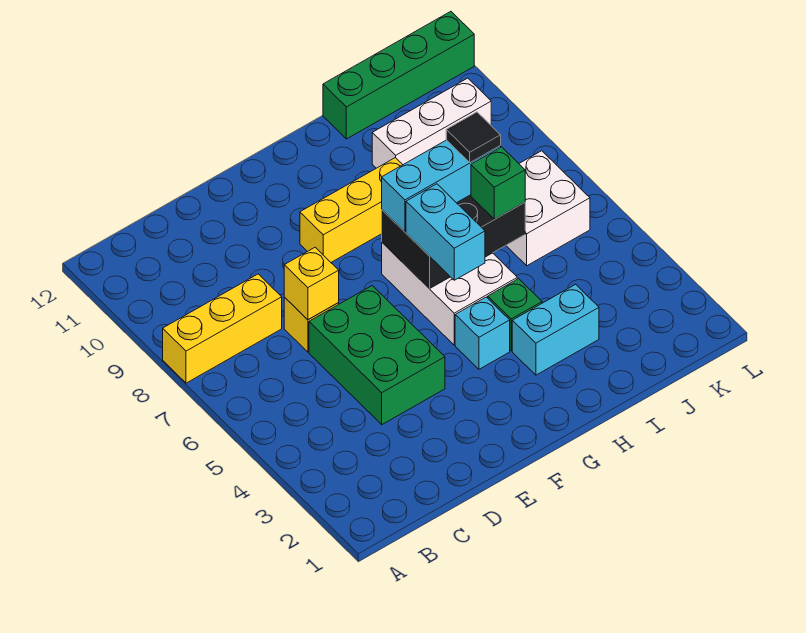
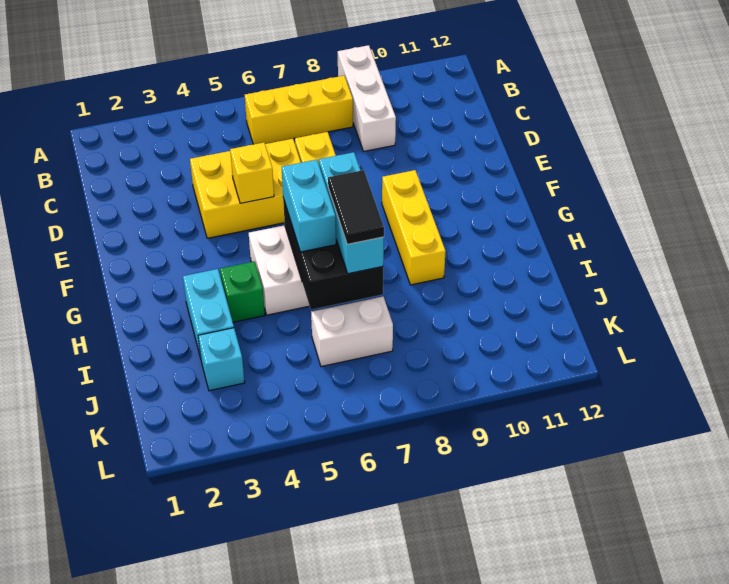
yellow brick A8:C8 level 1 -> yellow brick B6:B8 level 1
green brick D4:E6 level 1 -> yellow brick D4:E6 level 1
yellow brick D7 level 2 -> yellow brick E5 level 2
cyan brick G4 level 1 -> cyan brick J3 level 1
cyan brick G5:G6 level 3 -> cyan brick G6:H6 level 3
green brick I6 level 3 -> none
black tile I7 level 4 -> black tile H7:I7 level 4
white brick I10:K10 level 1 -> white brick A9:C9 level 1
green brick I12:L12 level 1 -> none
white brick J6:K7 level 1 -> white brick J6:J7 level 1

